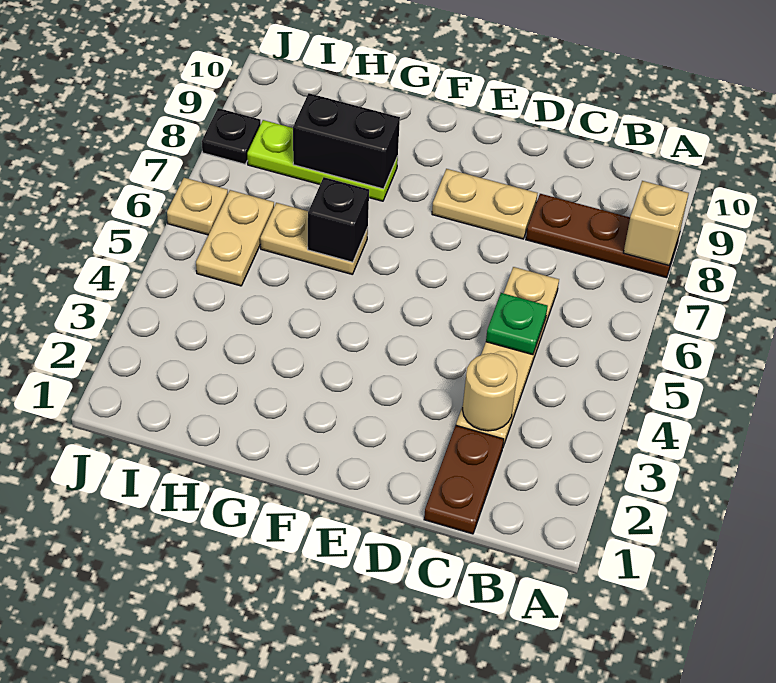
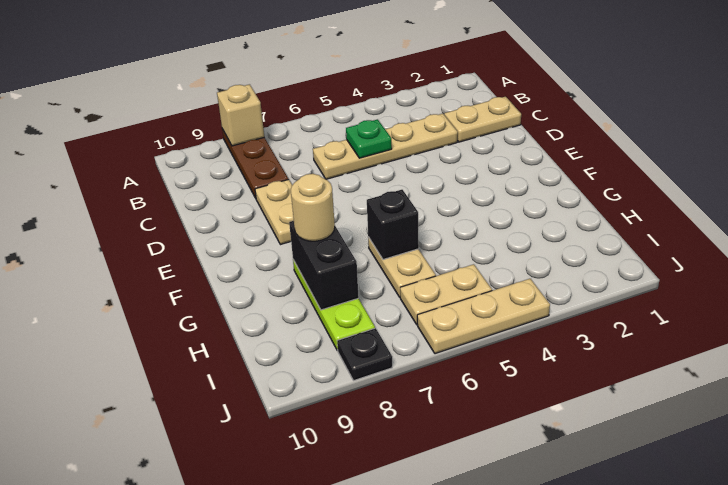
brown plate C1:C2 level 1 -> tan plate C1:C2 level 1
tan round brick C3 level 2 -> tan round brick G8 level 3
tan plate J6 level 1 -> tan plate J4:J6 level 1

